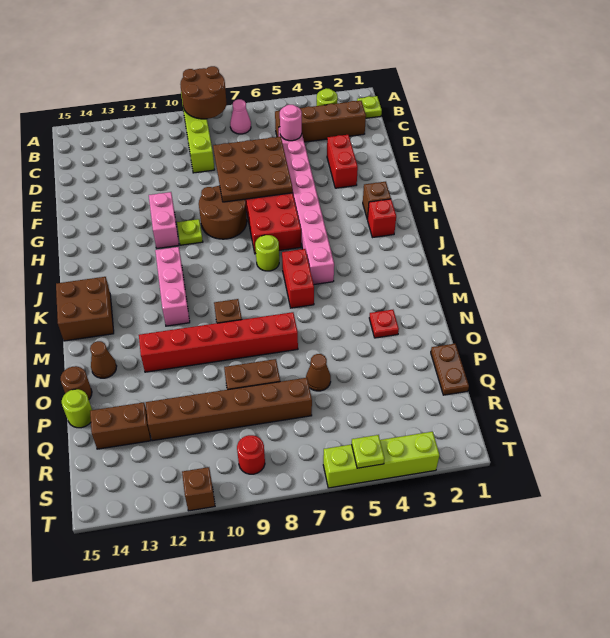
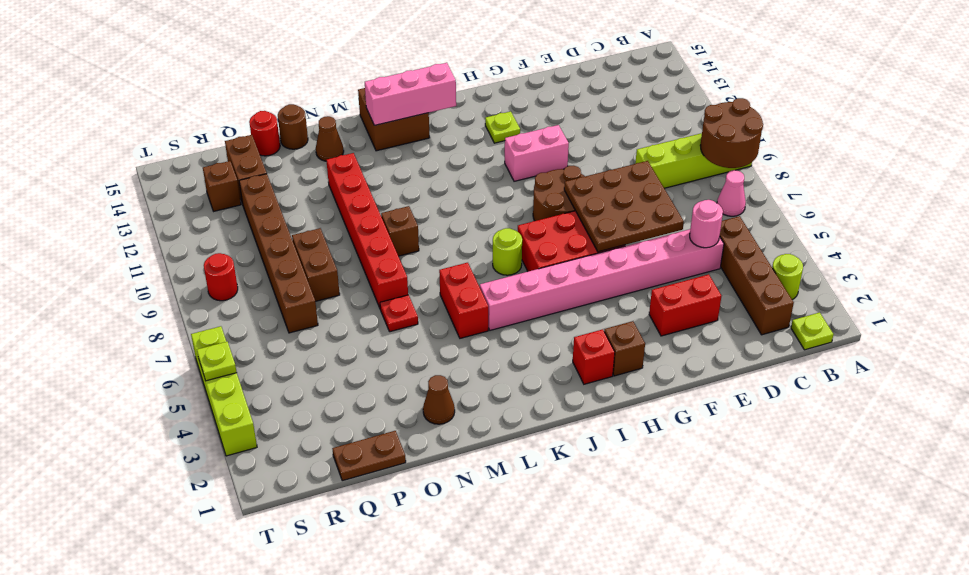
lime plate H10 level 1 -> lime plate H13 level 1
pink brick J11:L11 level 1 -> pink brick J14:L14 level 2
red brick K6:L6 level 1 -> red brick L5:L6 level 1
red plate N3 level 1 -> red plate N6 level 1
brown cone P6 level 1 -> brown cone N2 level 1
lime round brick P15 level 1 -> red round brick P15 level 1
brown brick T11 level 1 -> brown brick R13 level 1

